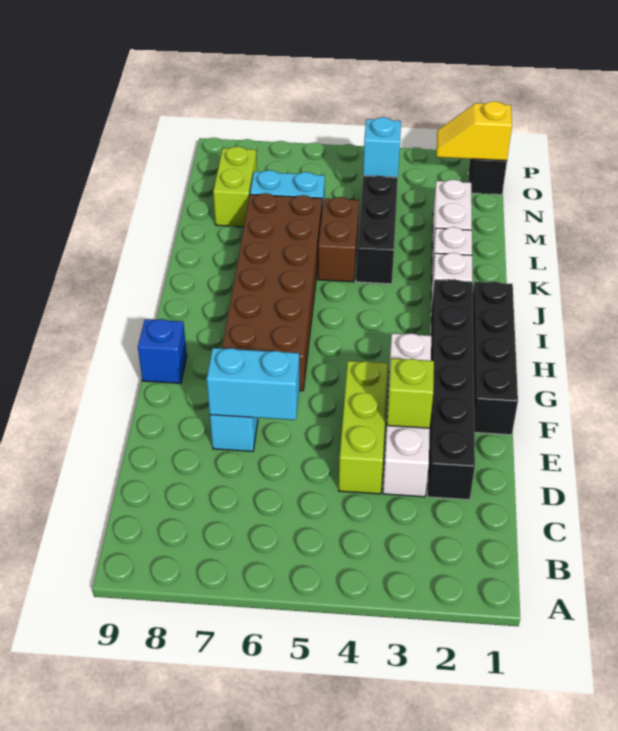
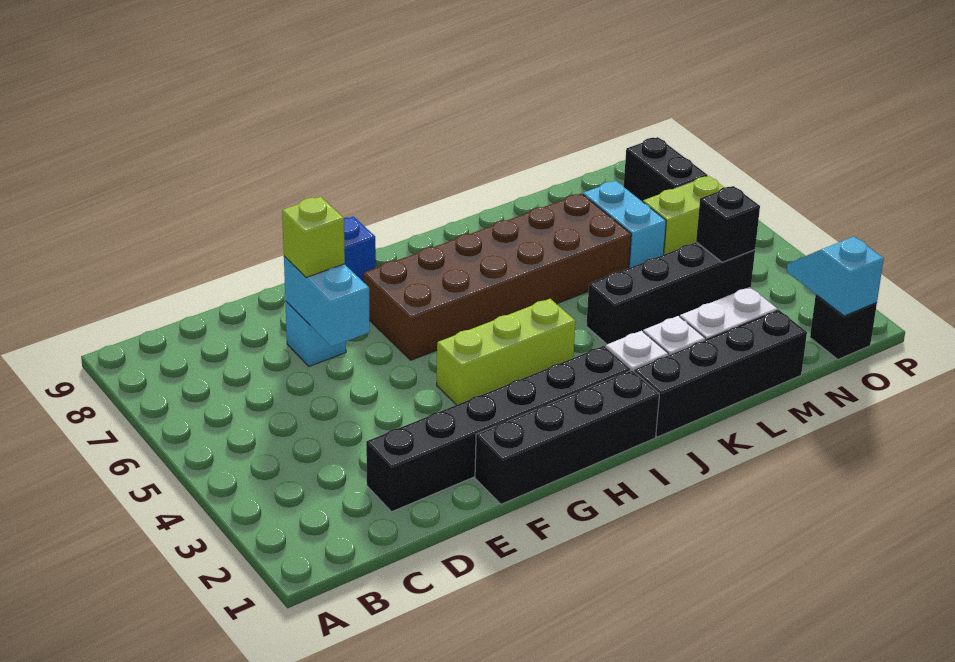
white brick D3:G3 level 1 -> none
lime brick D4:F4 level 1 -> lime brick G4:I4 level 1
lime brick E3 level 2 -> lime brick E7 level 3
none -> black brick J1:M1 level 1
brown brick K5:L5 level 1 -> none
lime brick M8:N8 level 1 -> lime brick N6:O6 level 1
cyan brick N4 level 2 -> black brick N4 level 2
yellow slope O1:O2 level 2 top 1 -> cyan slope O1:O2 level 2 top 1
none -> black brick O7:O8 level 1

